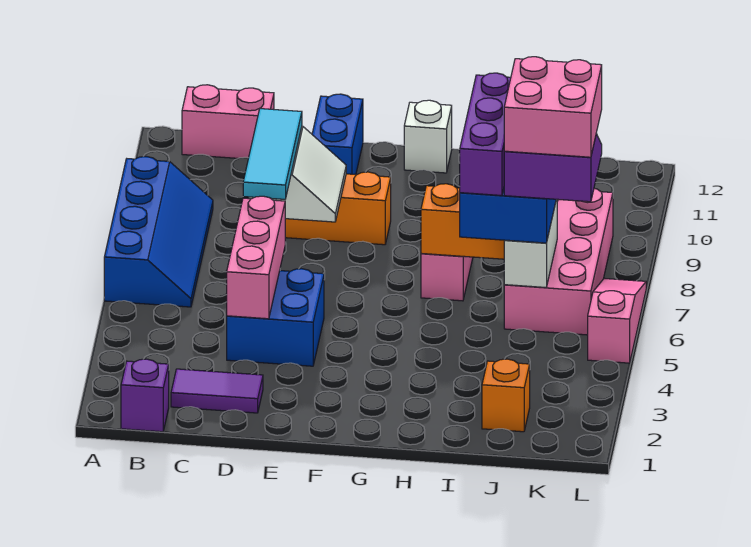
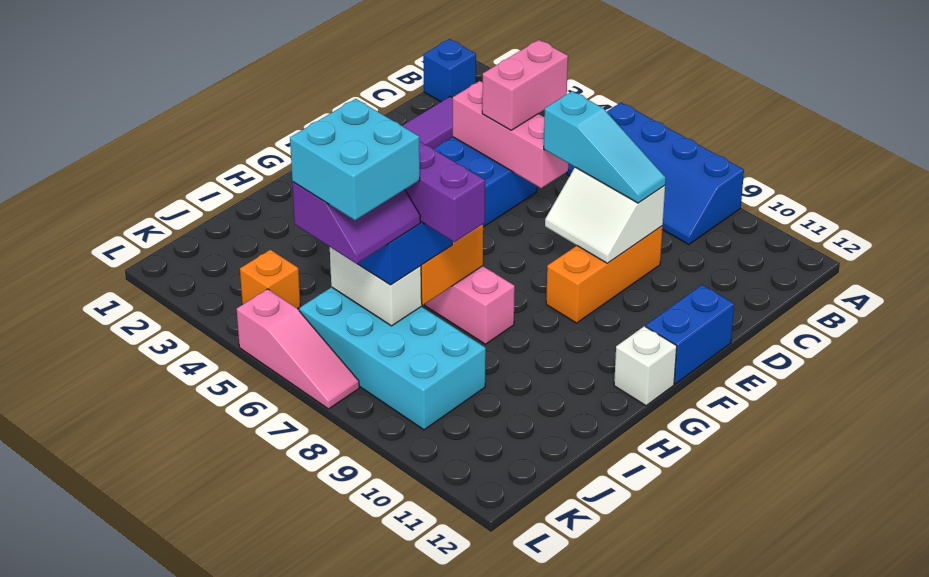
purple brick B1 level 1 -> blue brick B1 level 1
pink brick B12:C12 level 1 -> pink brick C5:D5 level 3
cyan tile D7:D9 level 3 -> cyan slope D7:D9 level 3 top 7
blue brick E11:E12 level 1 -> blue brick E12:F12 level 1
orange brick J2 level 1 -> orange brick K4 level 1
pink brick J6:K9 level 1 -> cyan brick J6:K9 level 1
pink brick J6:K7 level 5 -> cyan brick J6:K7 level 5

